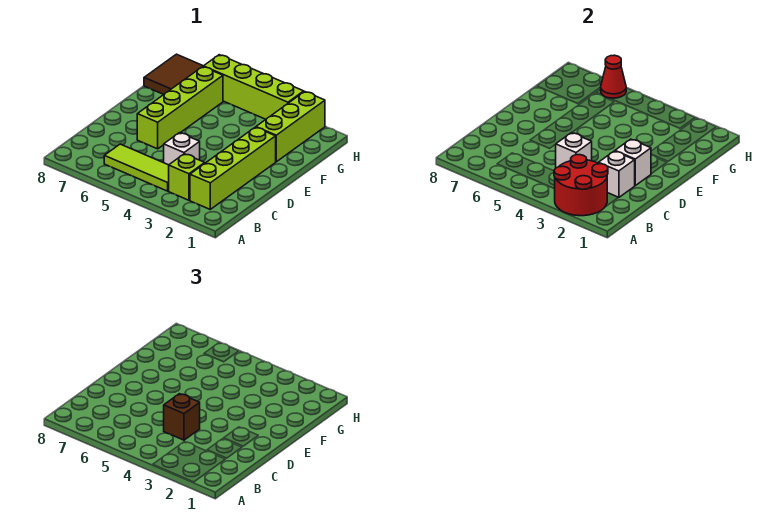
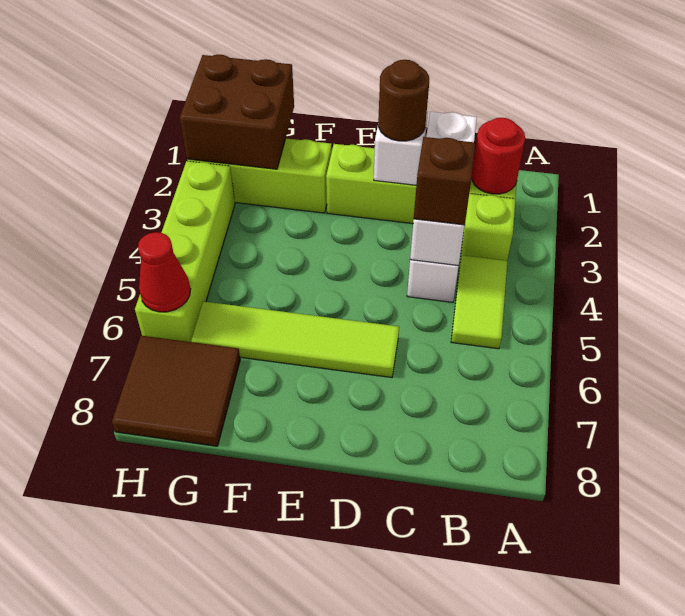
red round brick A2:B3 level 2 -> red round brick B2 level 2
lime tile B4:B6 level 1 -> lime tile B4:B5 level 1
none -> brown round brick D2 level 3
lime brick D6:G6 level 1 -> lime tile D6:G6 level 1
none -> brown brick G1:H2 level 2

